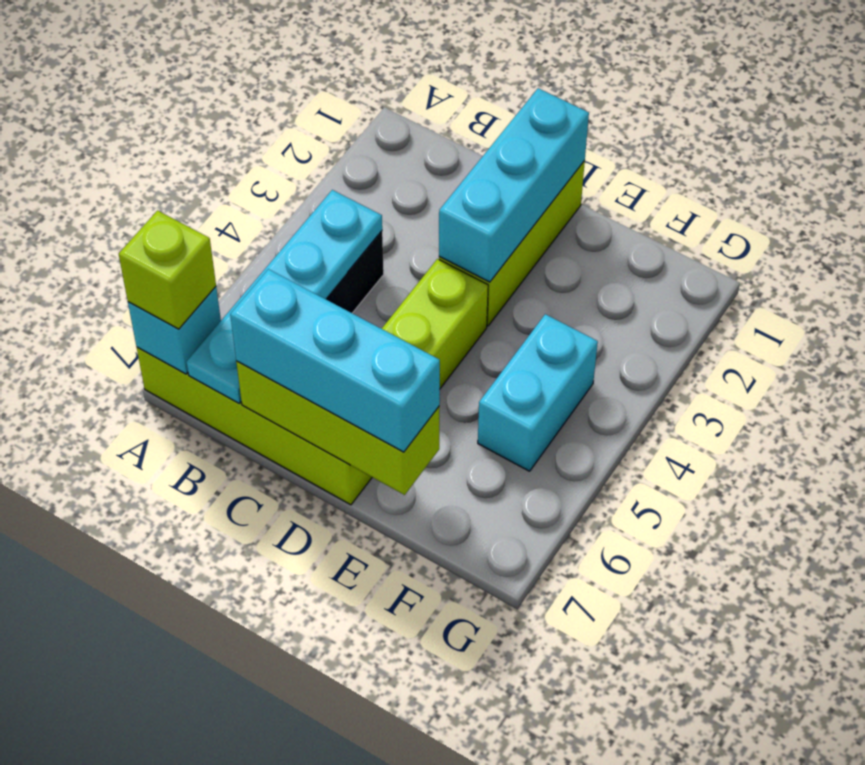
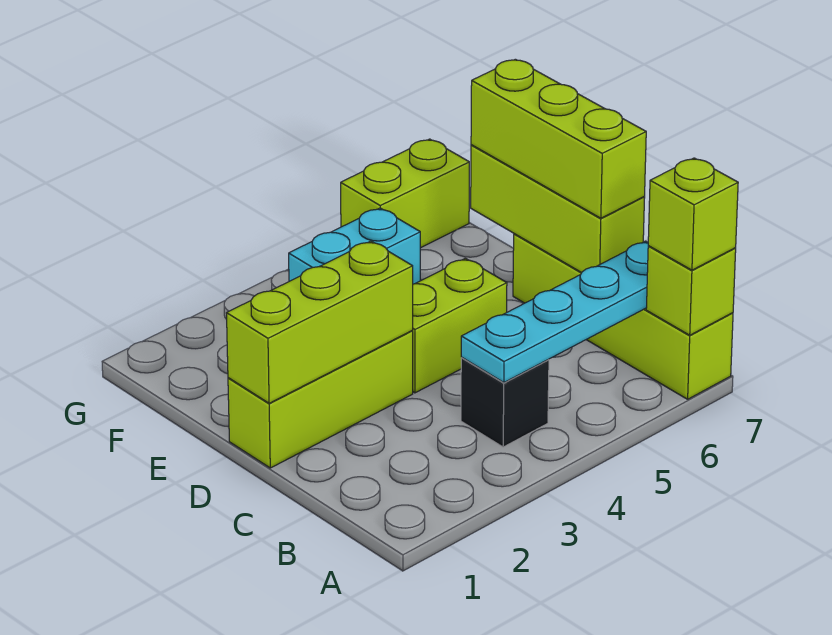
cyan brick A7 level 2 -> lime brick A7 level 2
cyan brick C7:E7 level 3 -> lime brick C7:E7 level 3
cyan brick D1:D3 level 2 -> lime brick D1:D3 level 2
none -> lime brick G6:G7 level 1

